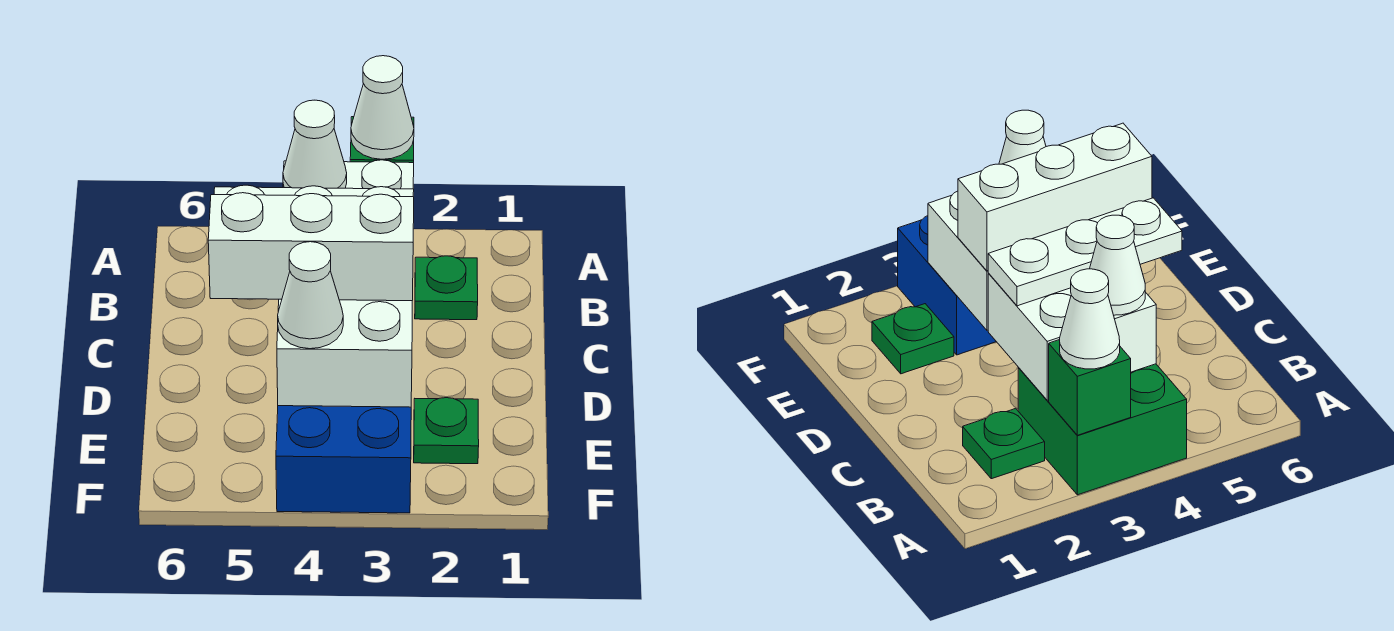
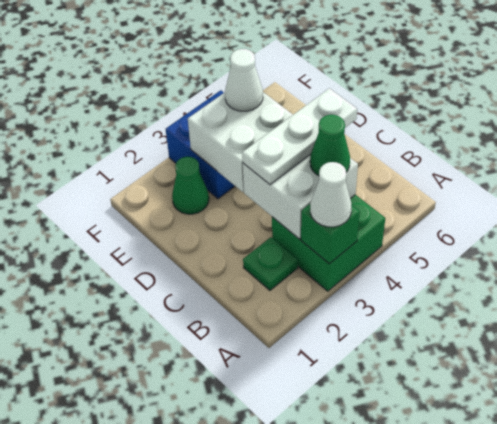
white cone B4 level 3 -> green cone B4 level 3
white brick D3:D5 level 3 -> none
green plate E2 level 1 -> green cone E2 level 1

